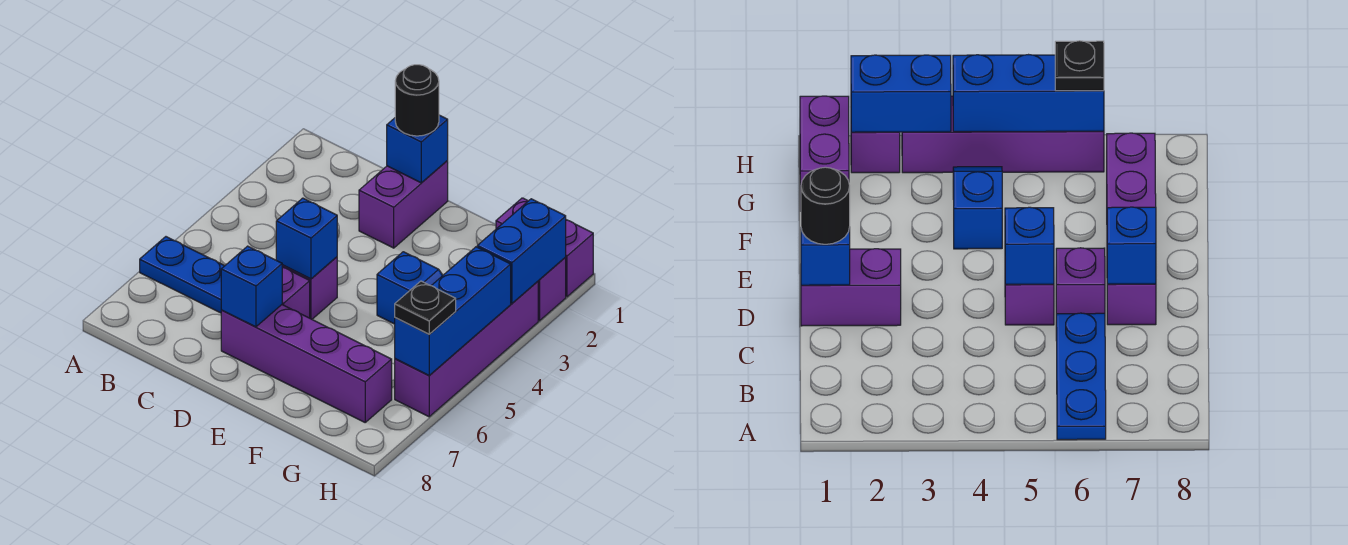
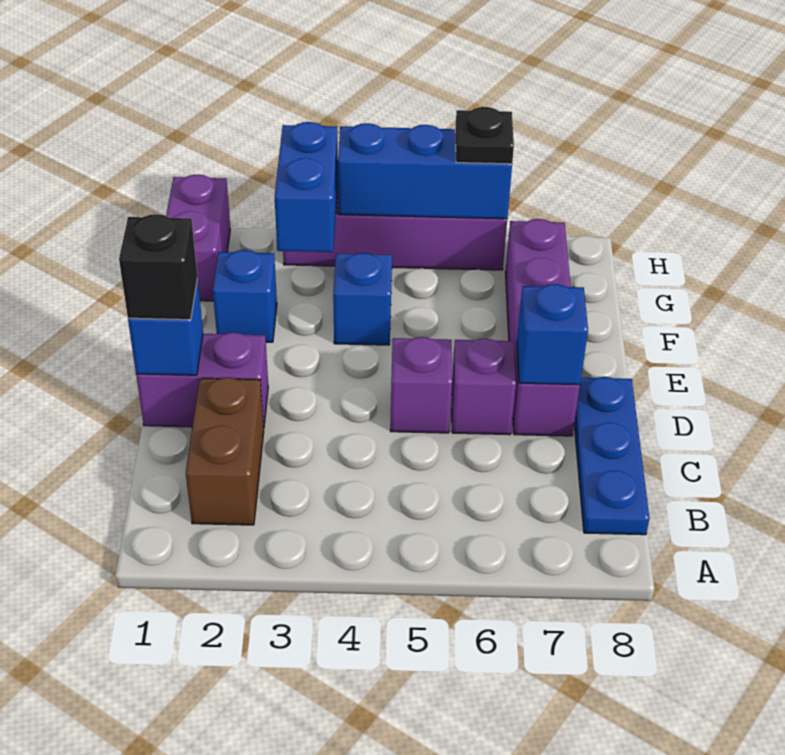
blue plate A6:C6 level 1 -> blue plate B8:D8 level 1
none -> brown brick B2:C2 level 1
black round brick D1 level 3 -> black brick D1 level 3
blue brick D5 level 2 -> blue brick F2 level 1
purple brick H2 level 1 -> none
blue brick H2:H3 level 2 -> blue brick G3:H3 level 2

